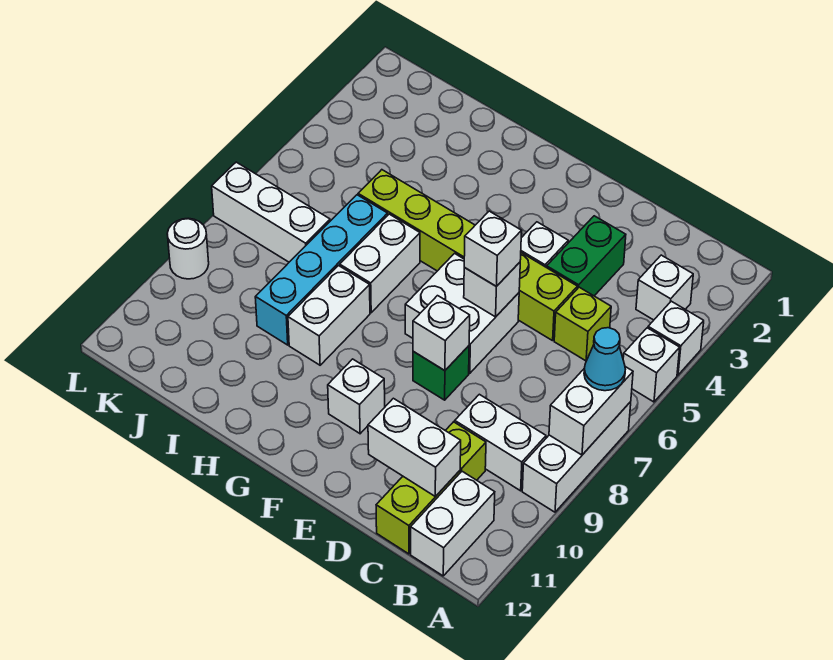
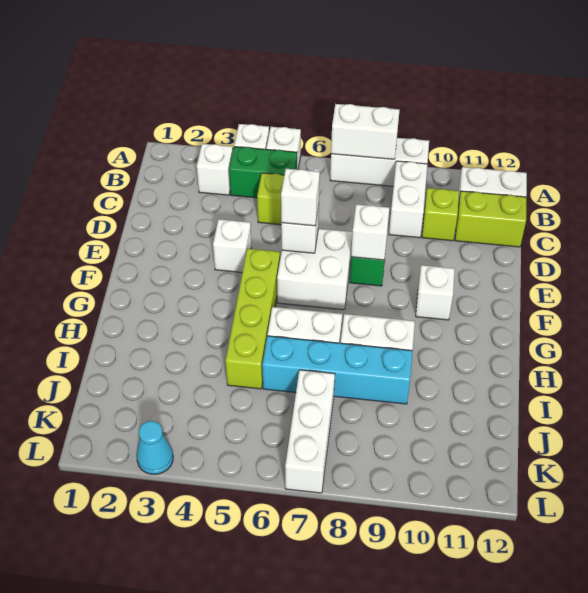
cyan cone A7 level 3 -> cyan cone L3 level 1
white brick C11:D11 level 2 -> none
green brick D3:D4 level 1 -> green brick B4:B5 level 1
lime brick D5:I5 level 1 -> lime brick F5:I5 level 1
white round brick L9 level 1 -> none

